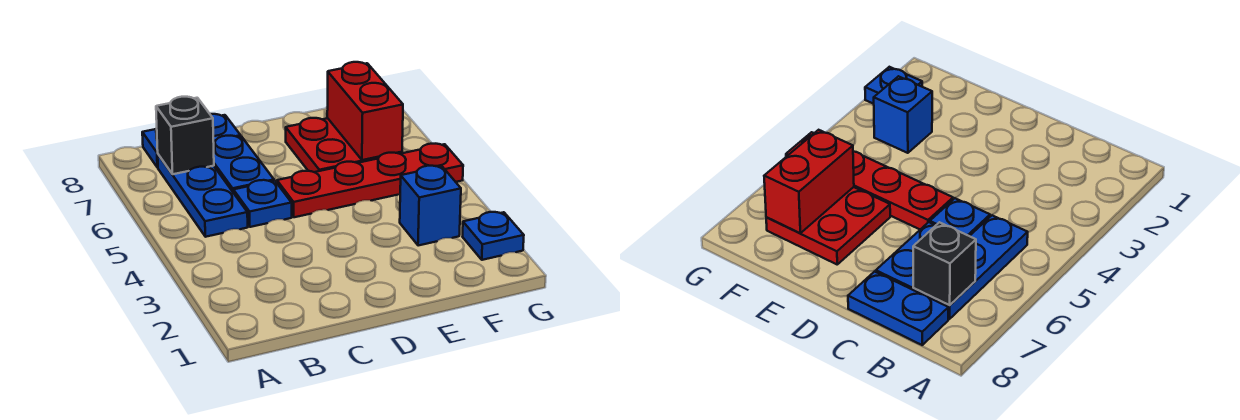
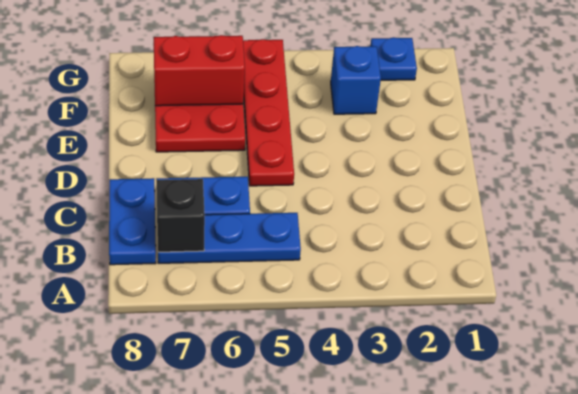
blue plate C5 level 1 -> none

